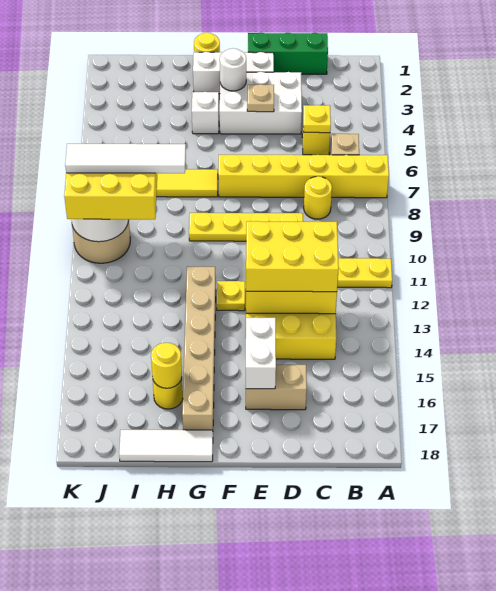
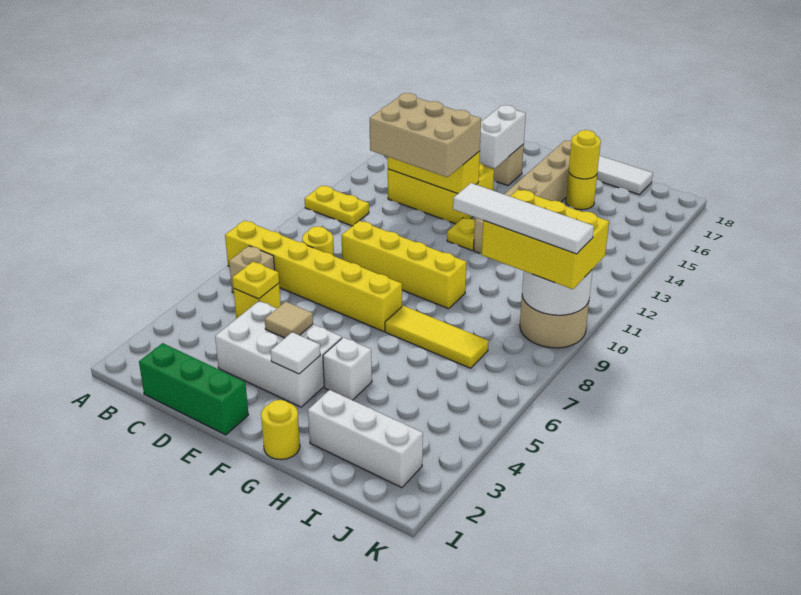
yellow brick C12:E13 level 3 -> tan brick C12:E13 level 3
yellow plate D9:G9 level 1 -> yellow brick D9:G9 level 1
white brick E2:G2 level 1 -> white brick H2:J2 level 1
tan plate E4 level 2 -> tan tile E4 level 2
white round brick F3 level 2 -> white tile F3 level 2

